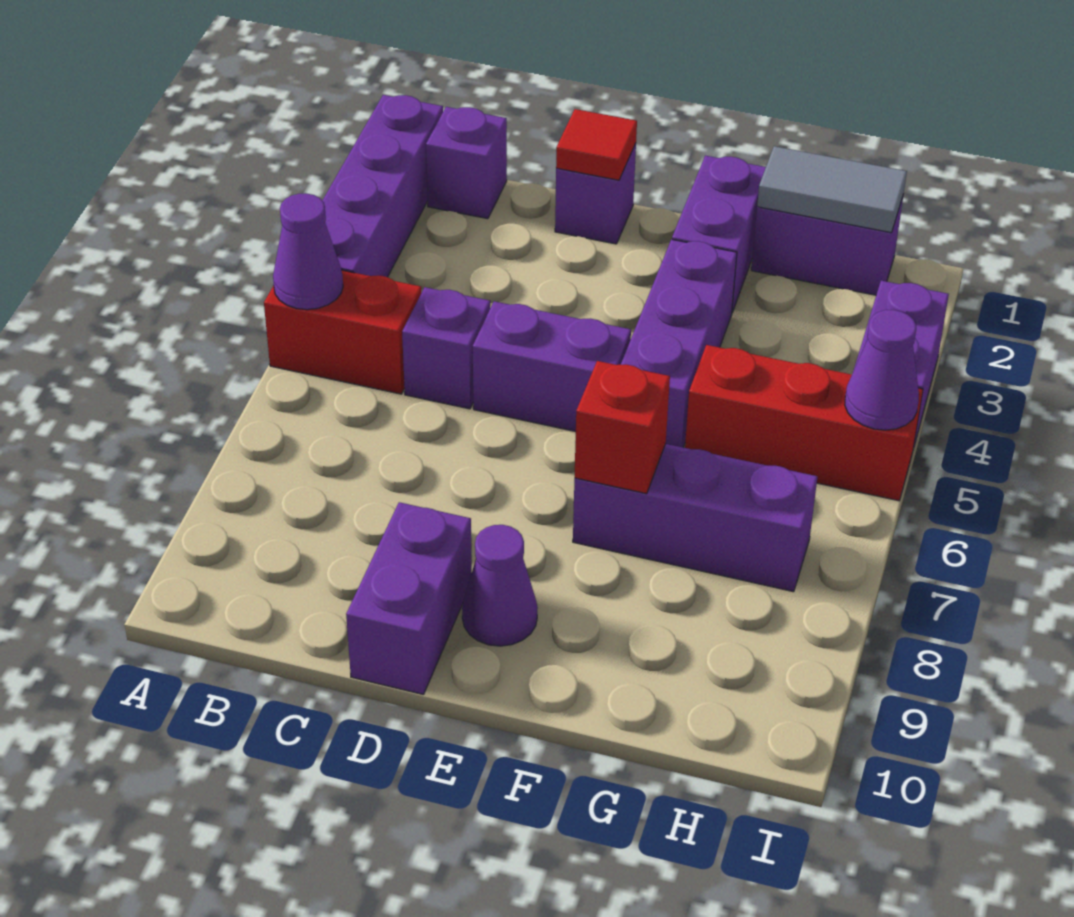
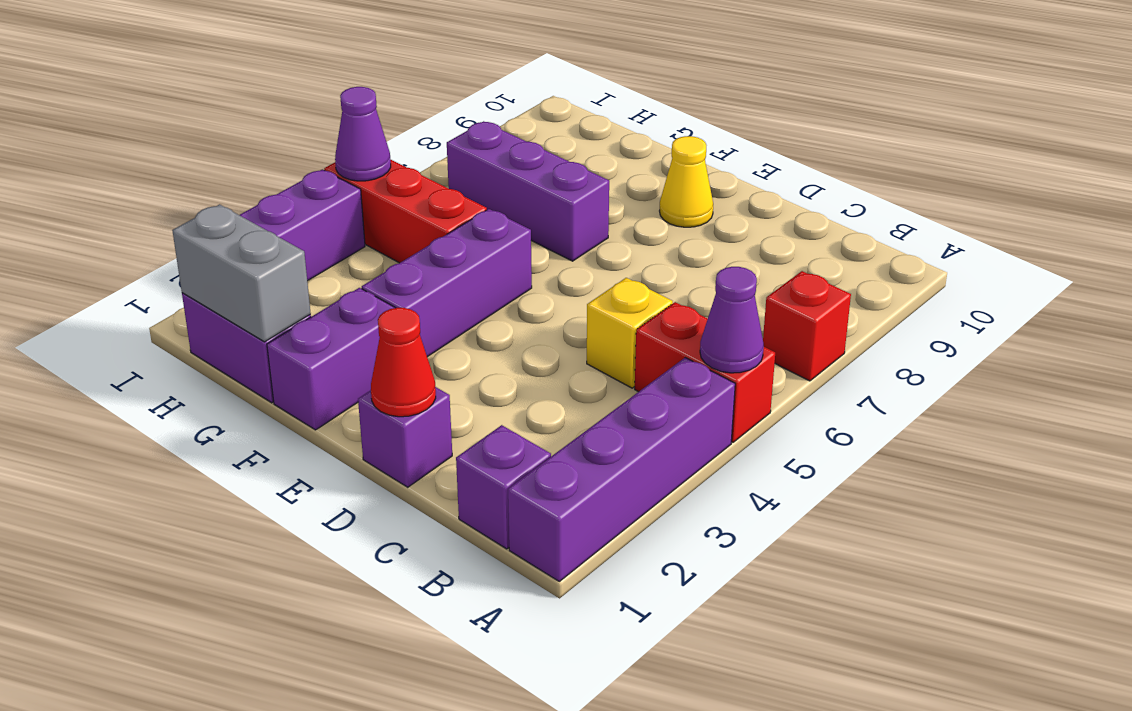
purple brick C5 level 1 -> yellow brick C5 level 1
red tile D1 level 2 -> red cone D1 level 2
purple brick D5:E5 level 1 -> none
purple brick D9:D10 level 1 -> none
purple cone E9 level 1 -> yellow cone E9 level 1
red brick F7 level 2 -> red brick A7 level 1
grey tile G1:H1 level 2 -> grey brick G1:H1 level 2

